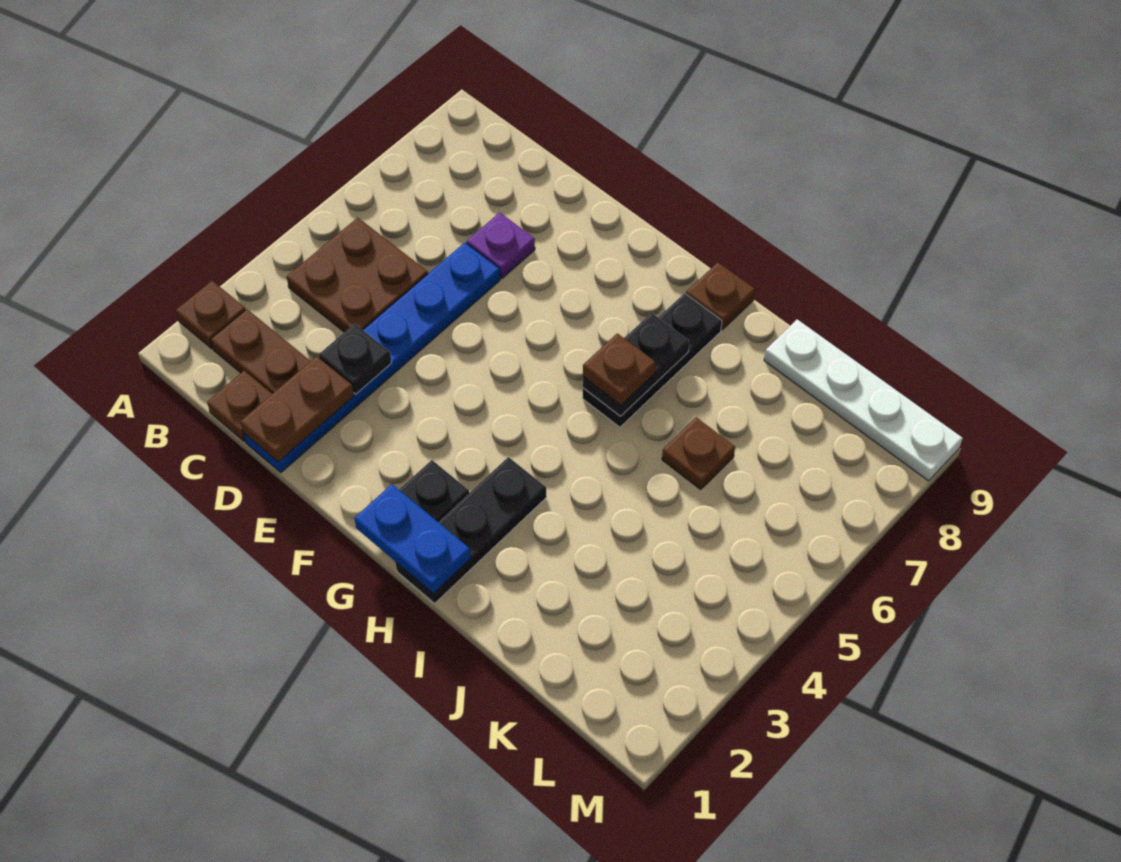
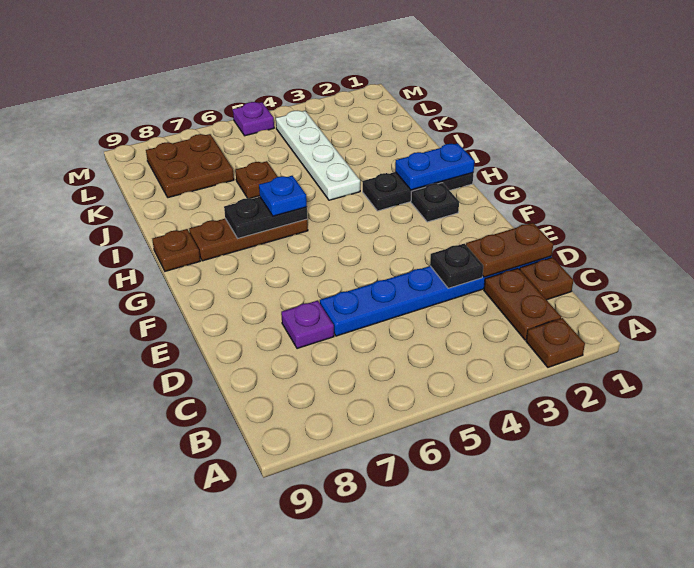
brown plate B4:C5 level 1 -> brown plate K7:L8 level 1
blue plate G1:H1 level 2 -> blue plate H1:H2 level 2
black plate H6:H8 level 1 -> brown plate H6:H8 level 1
brown plate H6 level 3 -> blue plate H6 level 3
white plate J9:M9 level 1 -> white plate I4:L4 level 1
none -> purple plate M5 level 1

